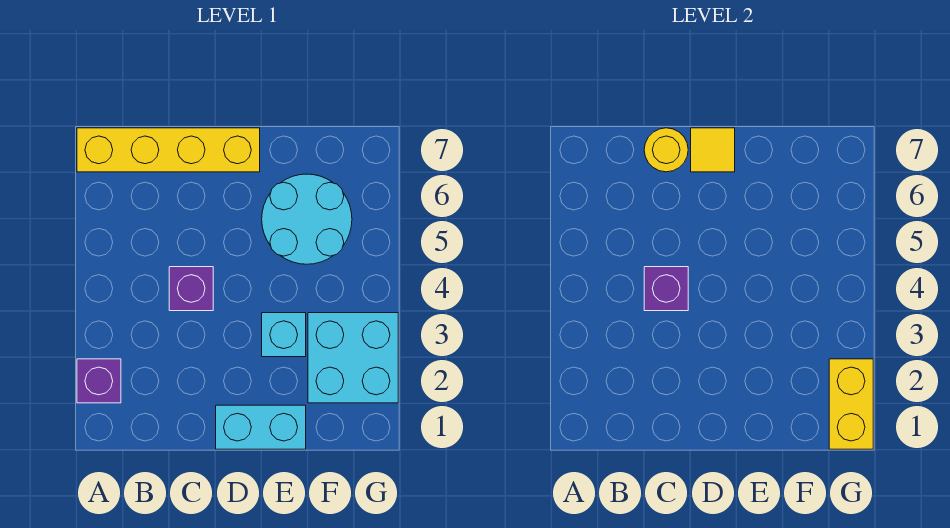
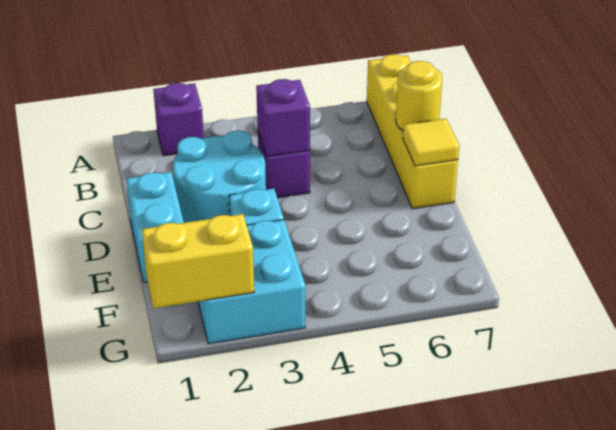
cyan round brick E5:F6 level 1 -> cyan round brick C2:D3 level 1

